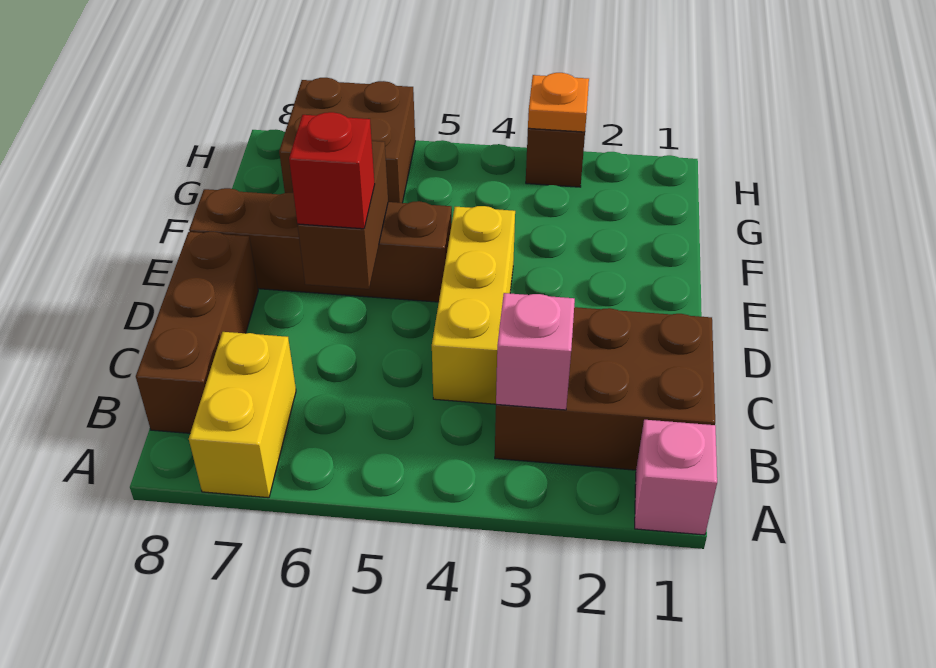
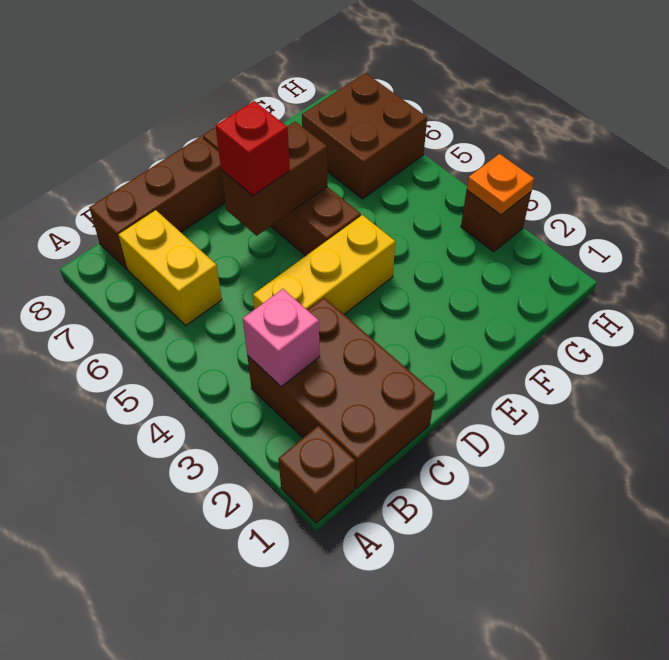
pink brick A1 level 1 -> brown brick A1 level 1
yellow brick A7:B7 level 1 -> yellow brick B6:B7 level 1

